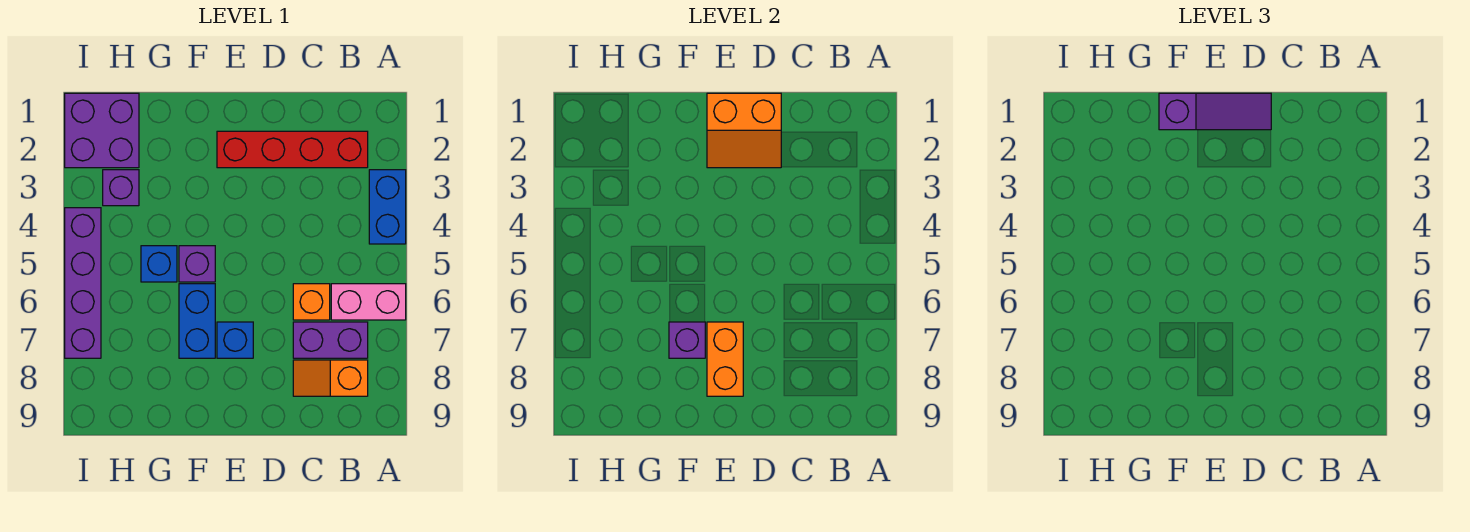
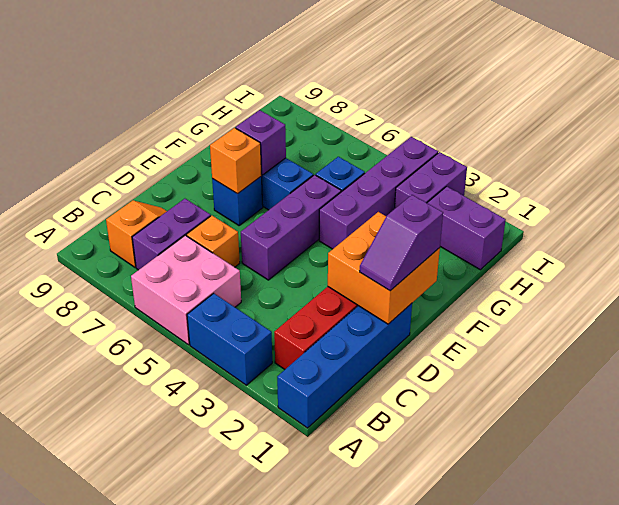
none -> blue brick A1:D1 level 1
pink brick A6:B6 level 1 -> pink brick A5:B6 level 1
orange slope D1:E2 level 2 top 1 -> orange brick D1:E2 level 2
purple slope D1:F1 level 3 top F -> purple slope D1:E1 level 3 top E
orange brick E7:E8 level 2 -> orange brick E7 level 2
purple brick F5 level 1 -> purple brick D5:F5 level 1
purple brick H1:I2 level 1 -> purple brick H1:H2 level 1
purple brick H3 level 1 -> purple brick H3:I3 level 1
purple brick I4:I7 level 1 -> purple brick F4:I4 level 1

